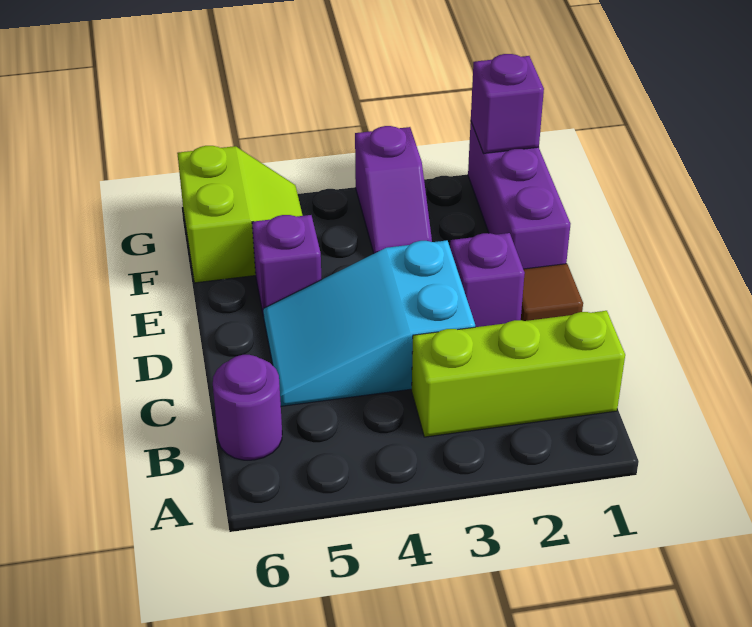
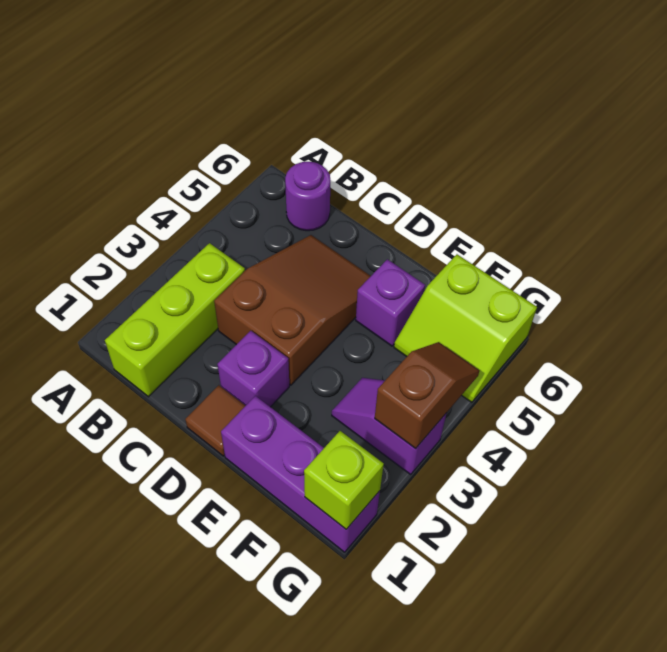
cyan slope C3:D5 level 1 top 3 -> brown slope C3:D5 level 1 top 3
purple brick G1 level 2 -> lime brick G1 level 2
none -> brown slope G3:G4 level 2 top 3

